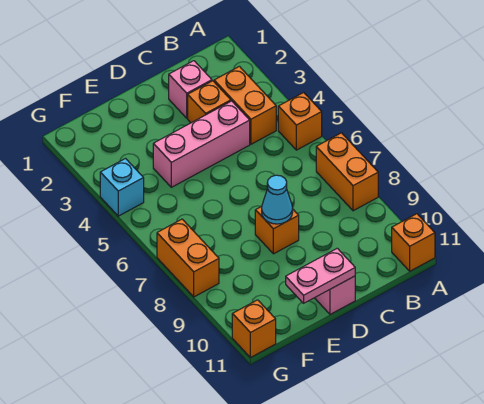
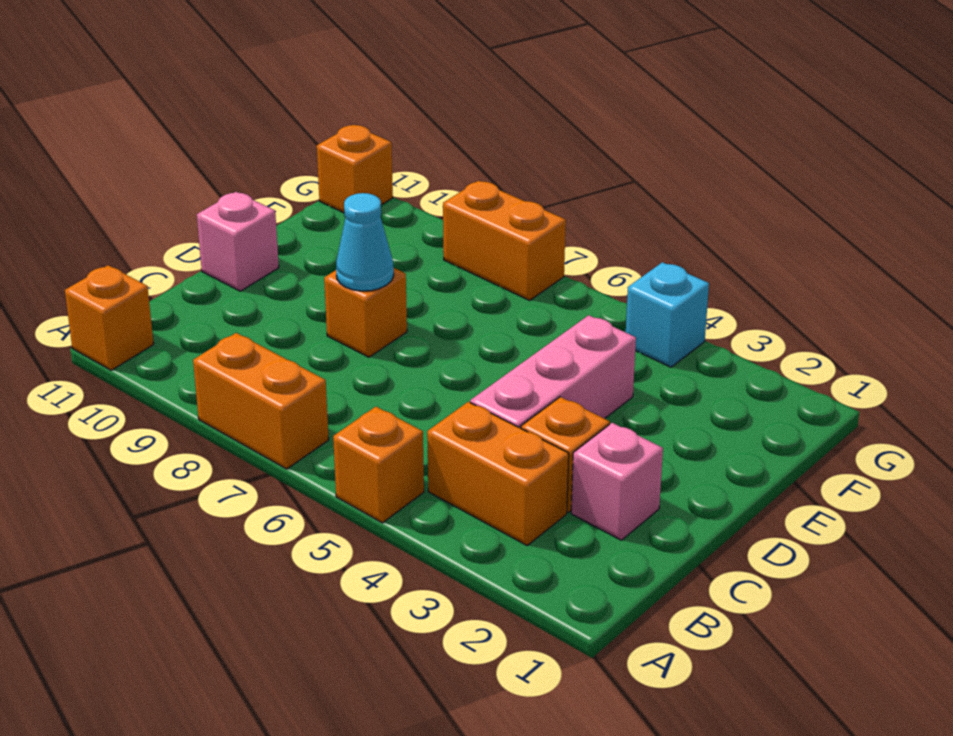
pink plate D11:E11 level 2 -> none

